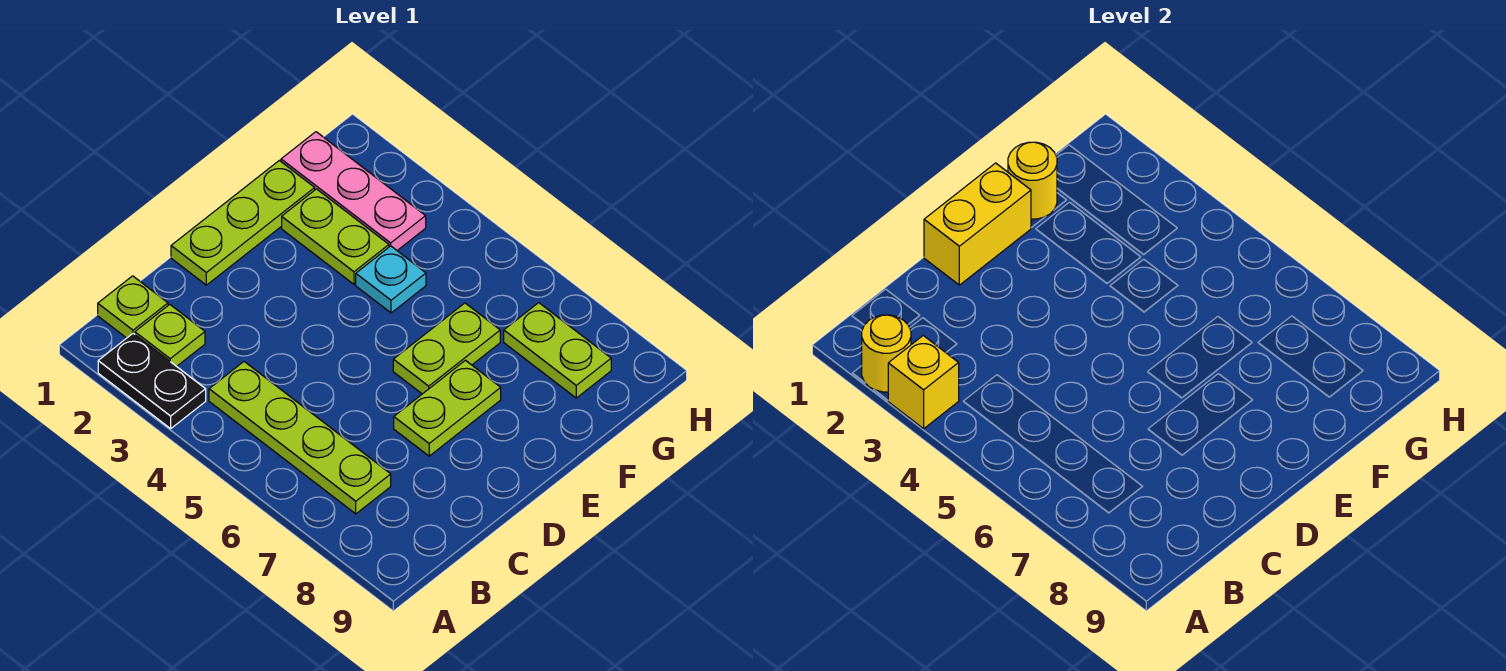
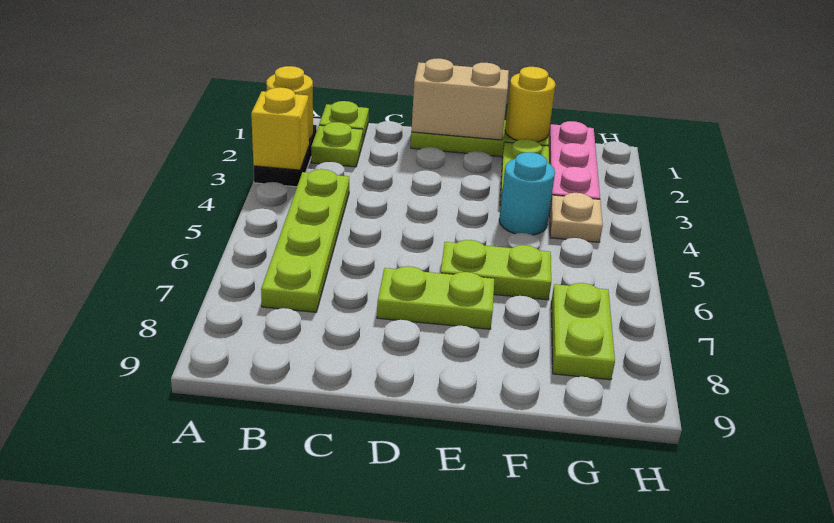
yellow brick D1:E1 level 2 -> tan brick D1:E1 level 2
cyan plate F4 level 1 -> cyan round brick F4 level 1
none -> tan plate G4 level 1

